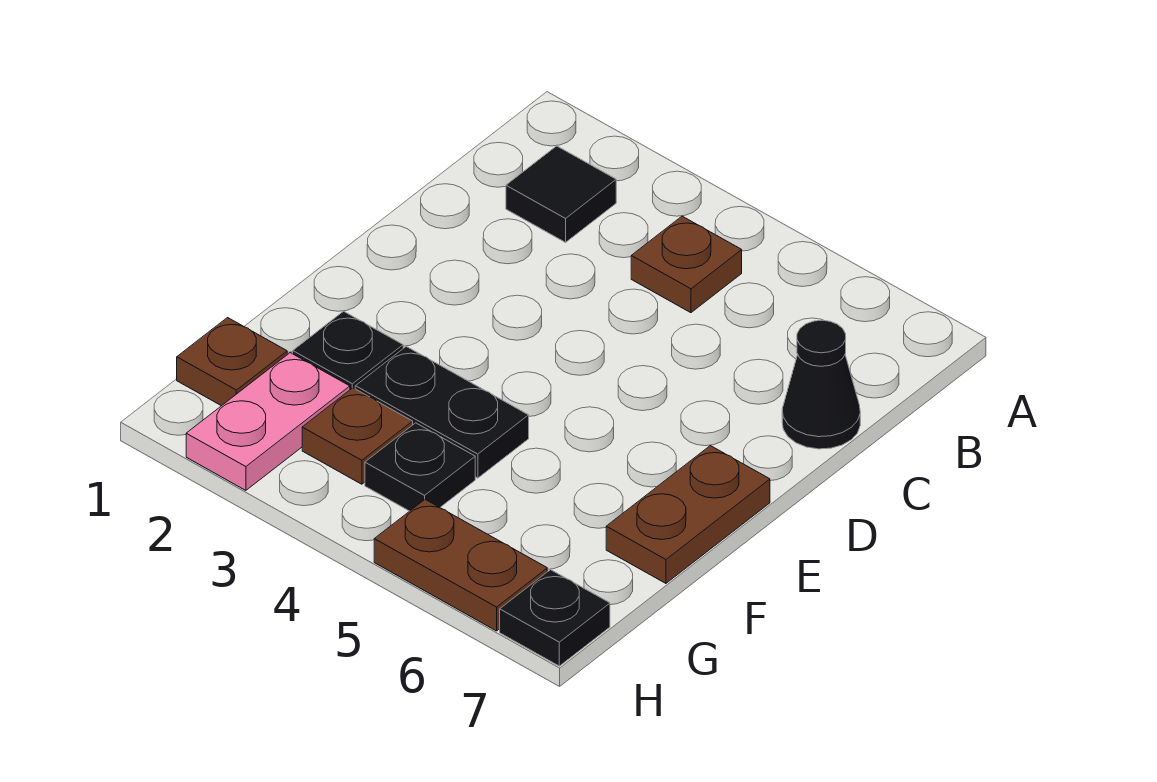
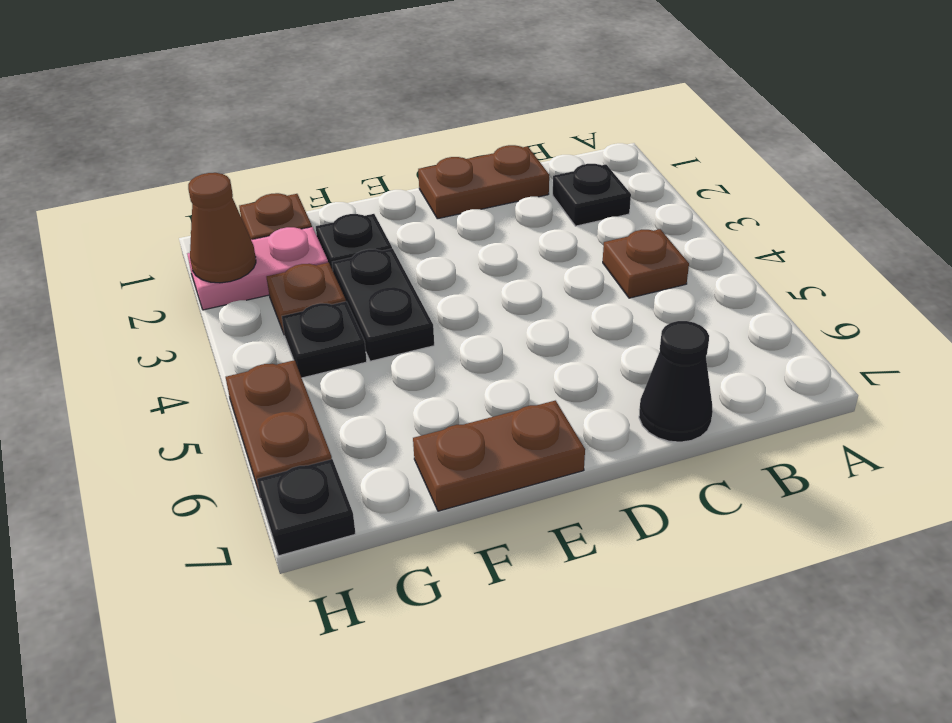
black tile B2 level 1 -> black plate B2 level 1
none -> brown plate C1:D1 level 1
none -> brown cone H2 level 2

